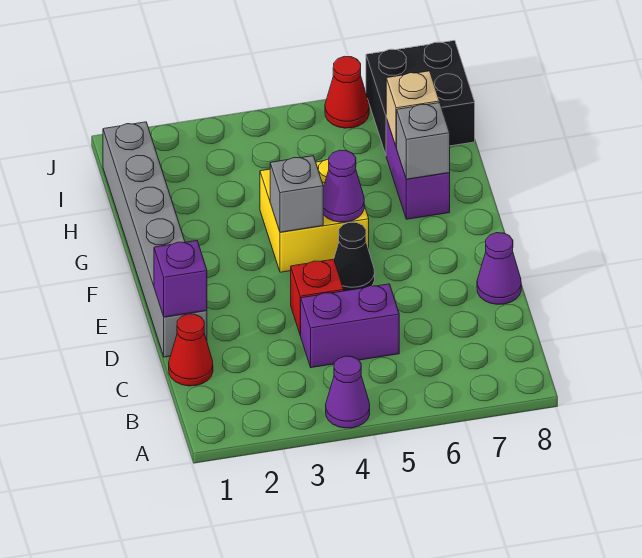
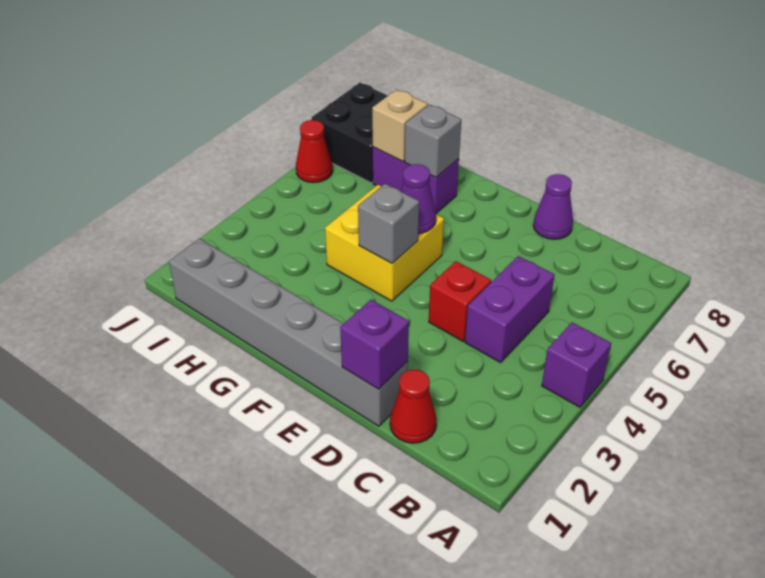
purple cone A4 level 1 -> purple brick A4 level 1
black cone E5 level 1 -> none

